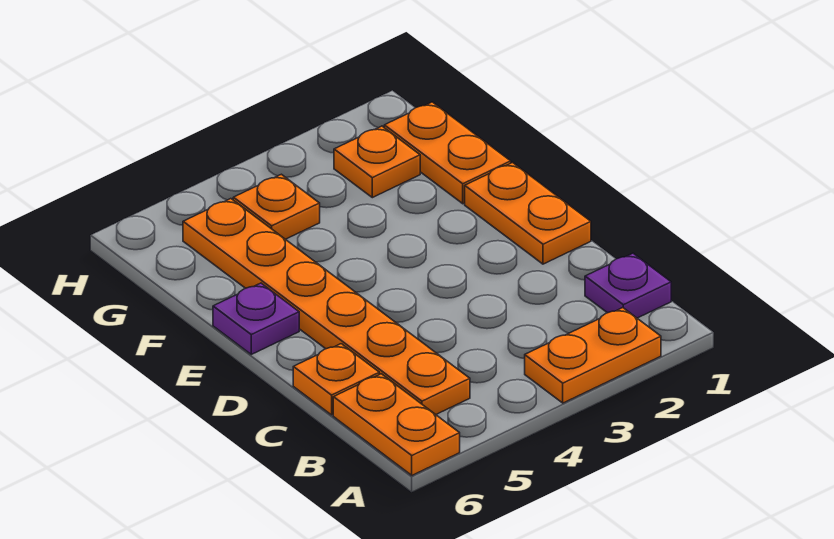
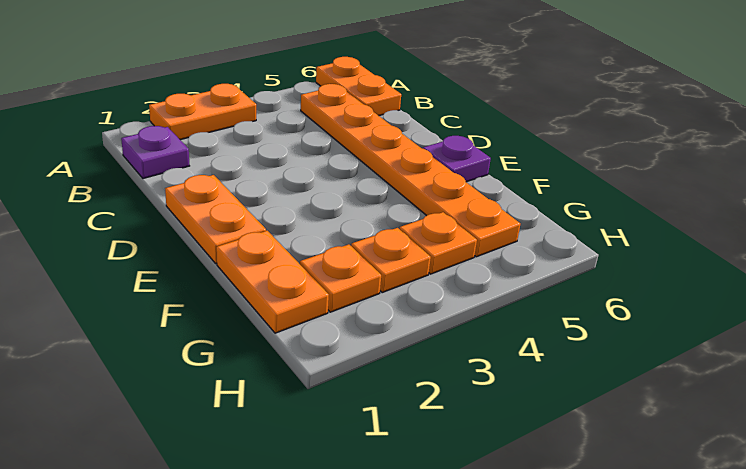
orange plate C6 level 1 -> orange plate G3 level 1

